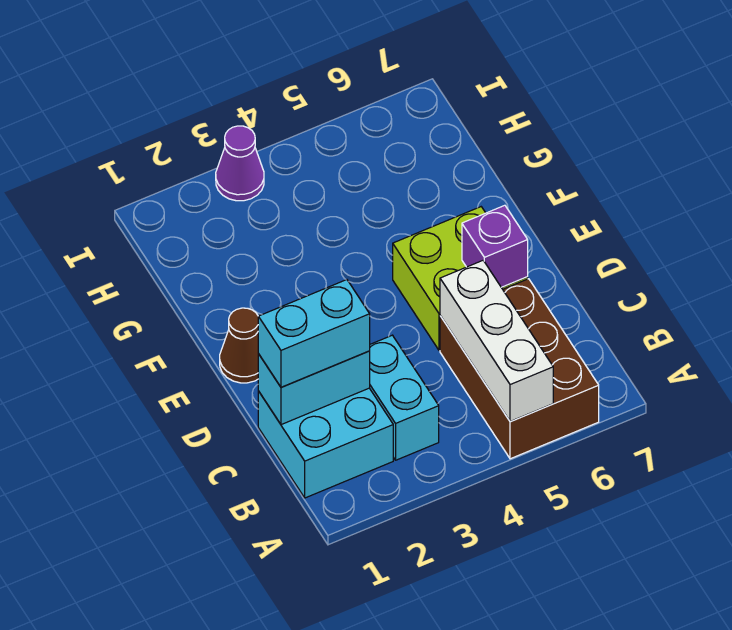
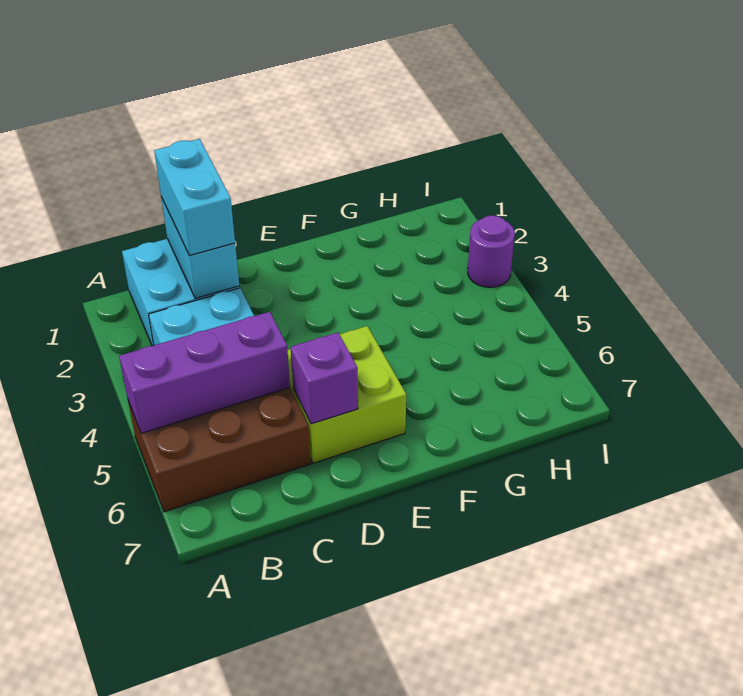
white brick A5:C5 level 2 -> purple brick A5:C5 level 2
brown cone E1 level 1 -> none
purple cone I3 level 1 -> purple round brick I3 level 1

